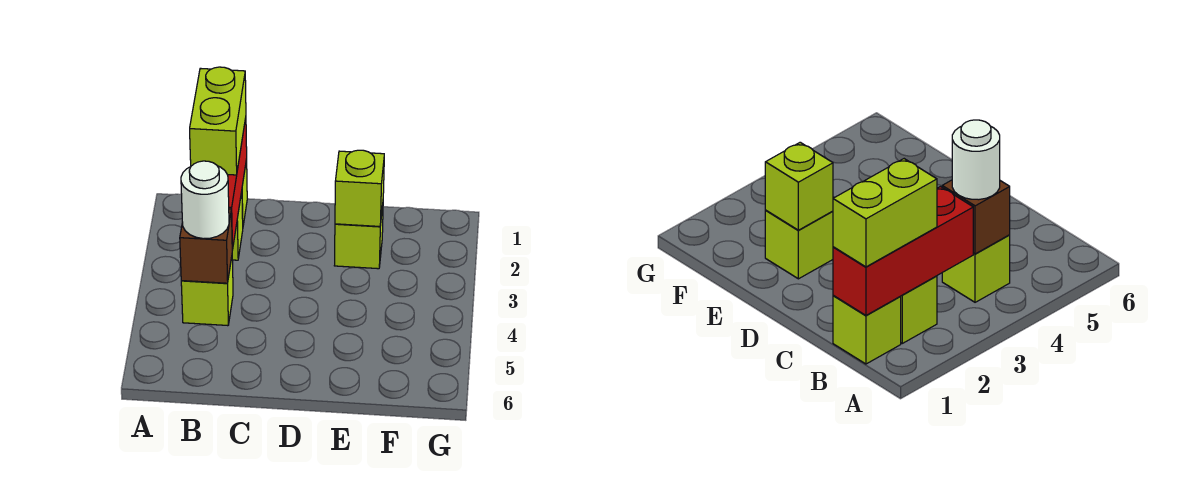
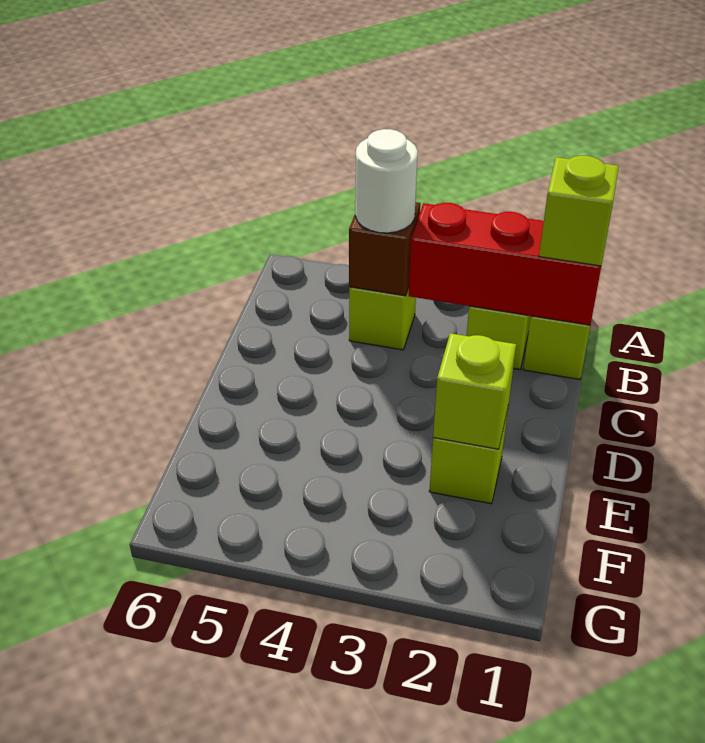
lime brick B1:B2 level 3 -> lime brick B1 level 3

